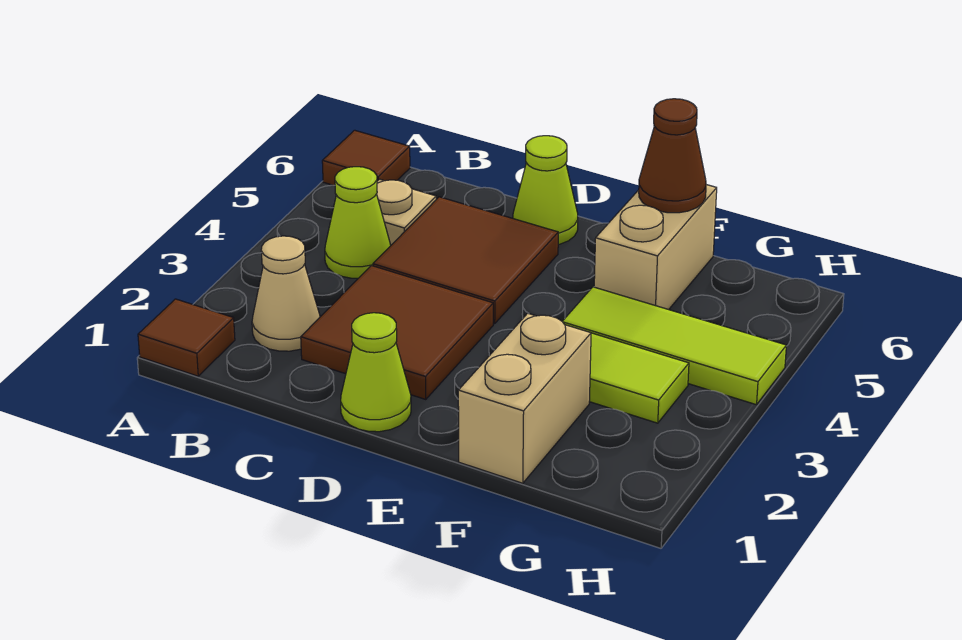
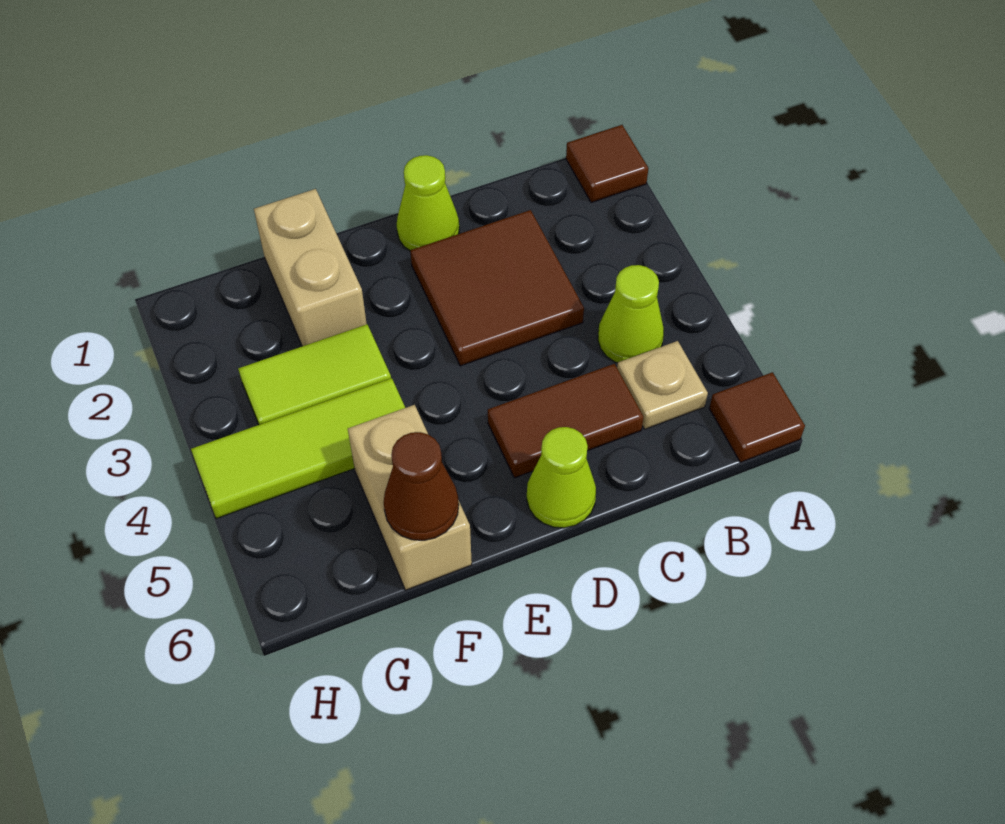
tan cone B2 level 1 -> none
brown tile C4:D5 level 1 -> brown tile C5:D5 level 1

